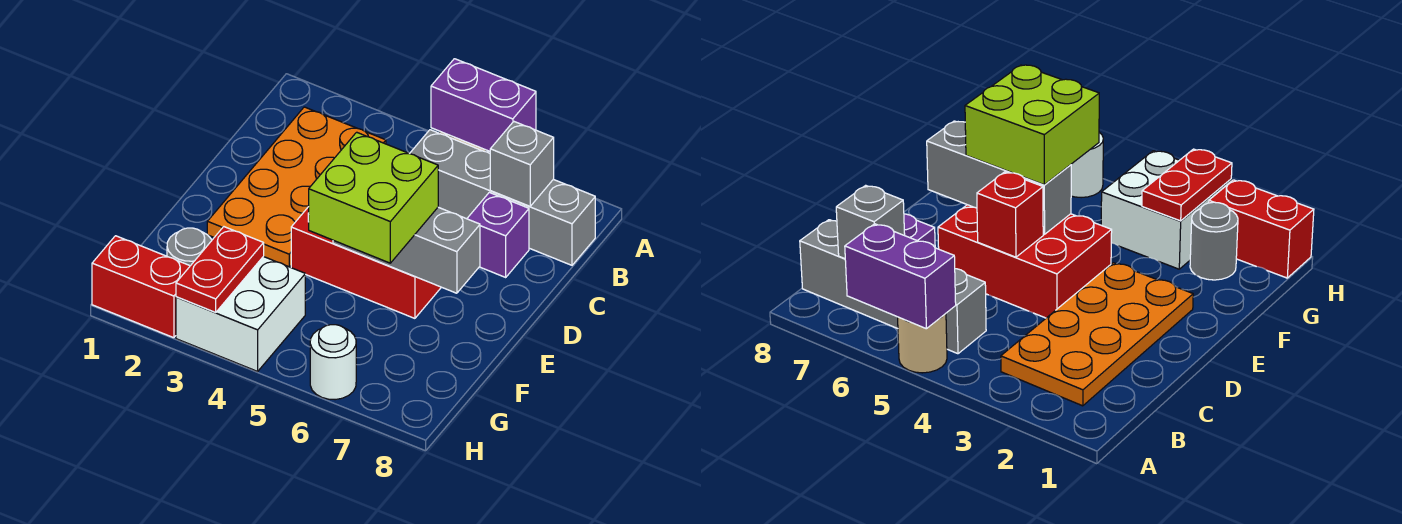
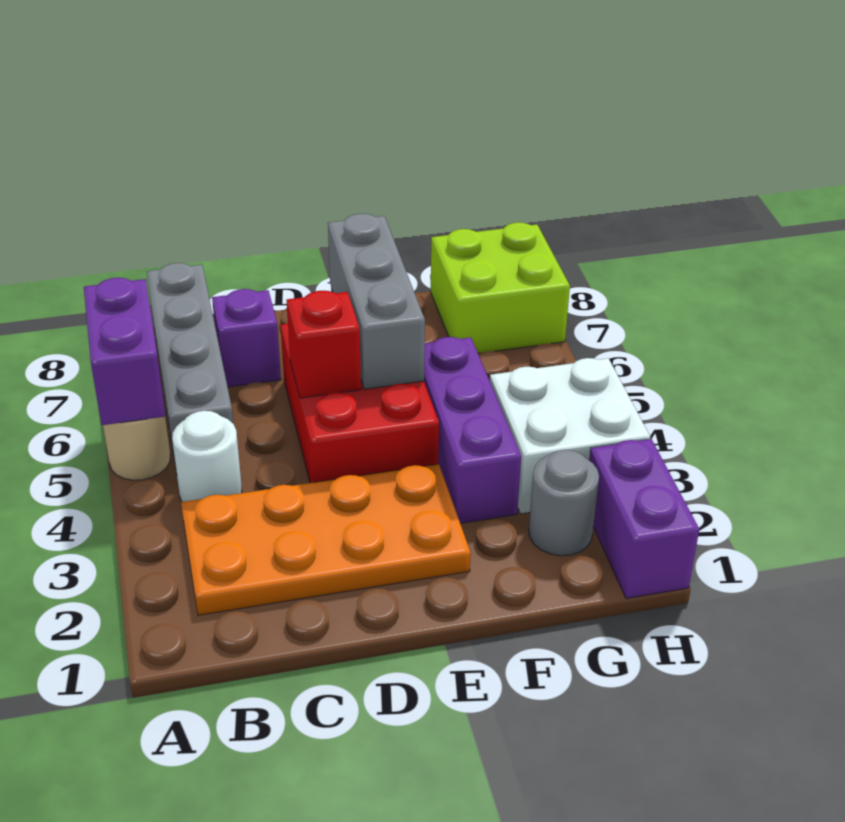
grey brick B7 level 2 -> none
lime brick E5:F6 level 3 -> lime brick G7:H8 level 1
none -> purple brick F3:F5 level 1
red plate G3:H3 level 2 -> none
red brick H1:H2 level 1 -> purple brick H1:H2 level 1
white round brick H6 level 1 -> white round brick B4 level 1

